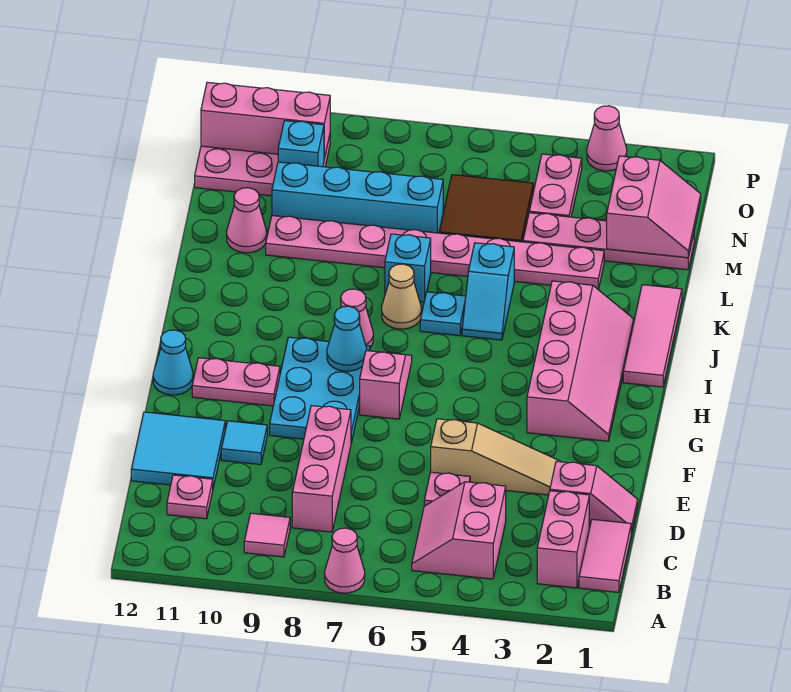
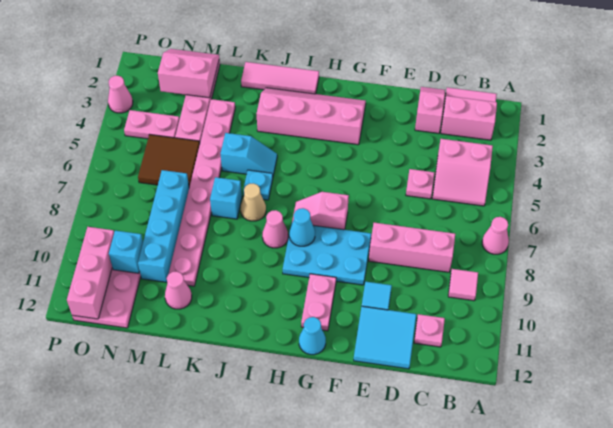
tan slope E3:E5 level 1 top 5 -> none

